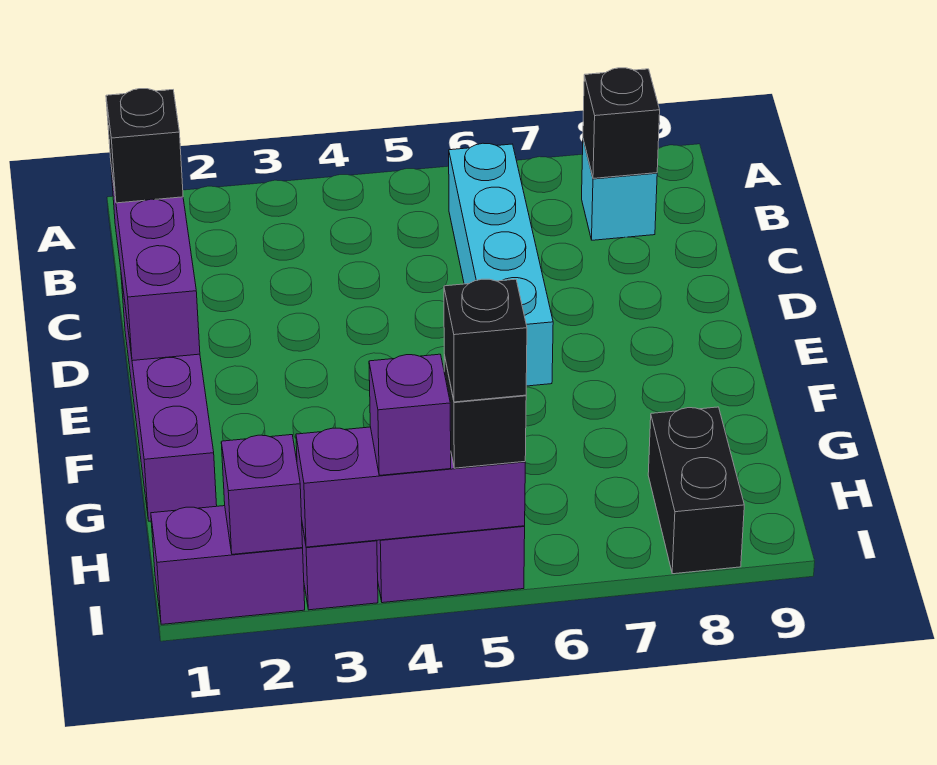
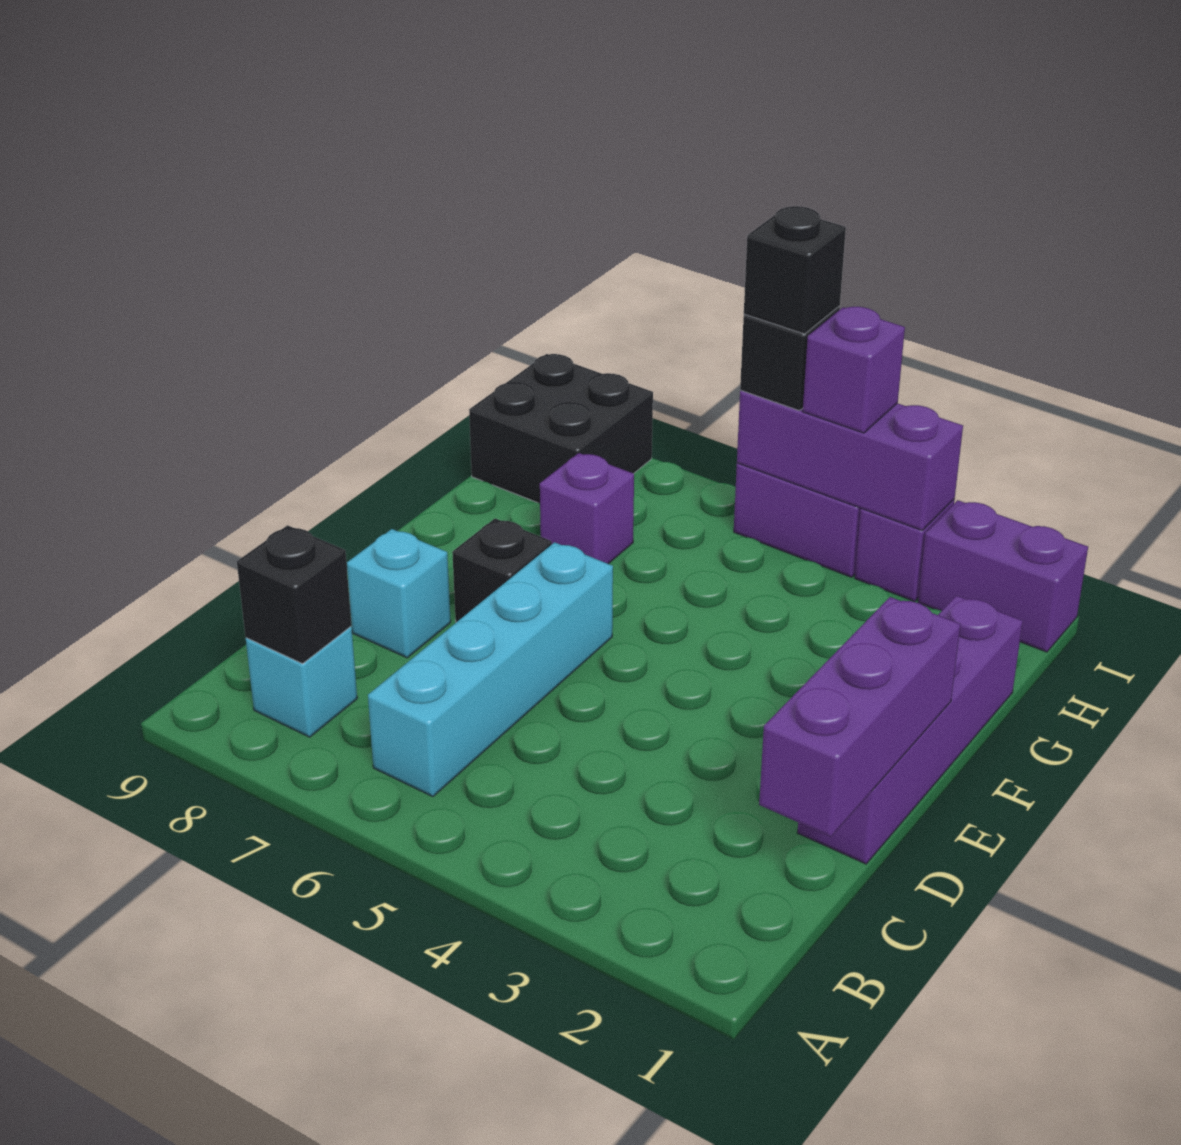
black brick C1 level 3 -> black brick E7 level 1
none -> cyan brick D8 level 1
black brick H8:I8 level 1 -> black brick H8:I9 level 1
purple brick I2 level 2 -> purple brick G7 level 1

